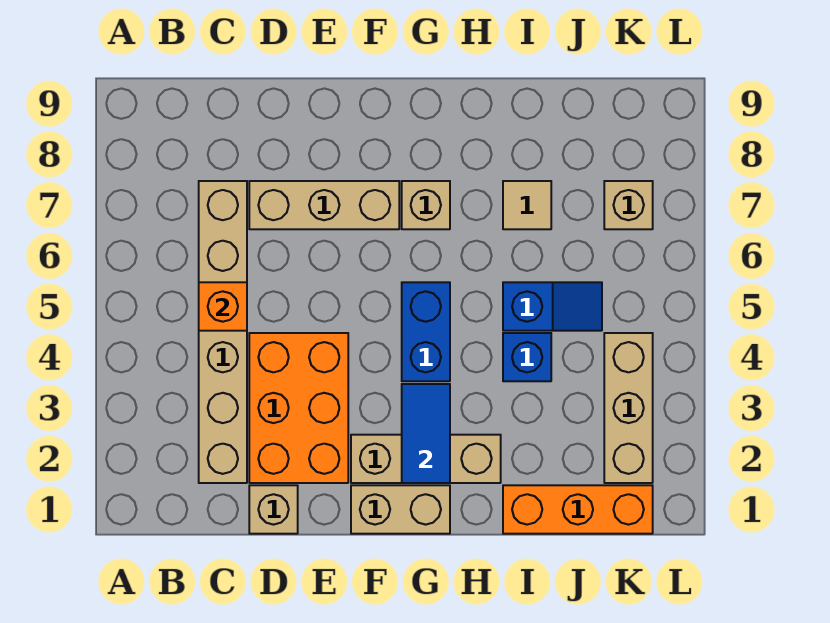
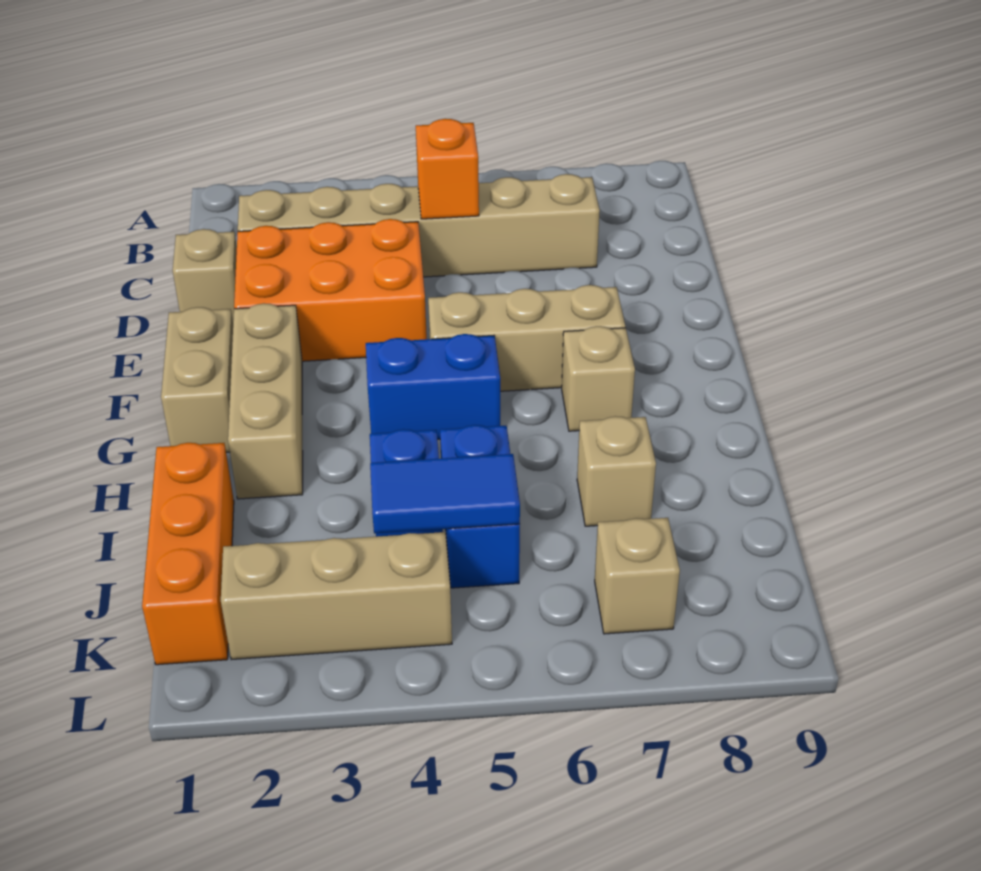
tan brick D7:F7 level 1 -> tan brick F5:F7 level 1
blue tile G2:G3 level 2 -> blue tile J4:J5 level 2
blue slope I5:J5 level 1 top I -> blue brick I5:J5 level 1
tan tile I7 level 1 -> tan brick I7 level 1

